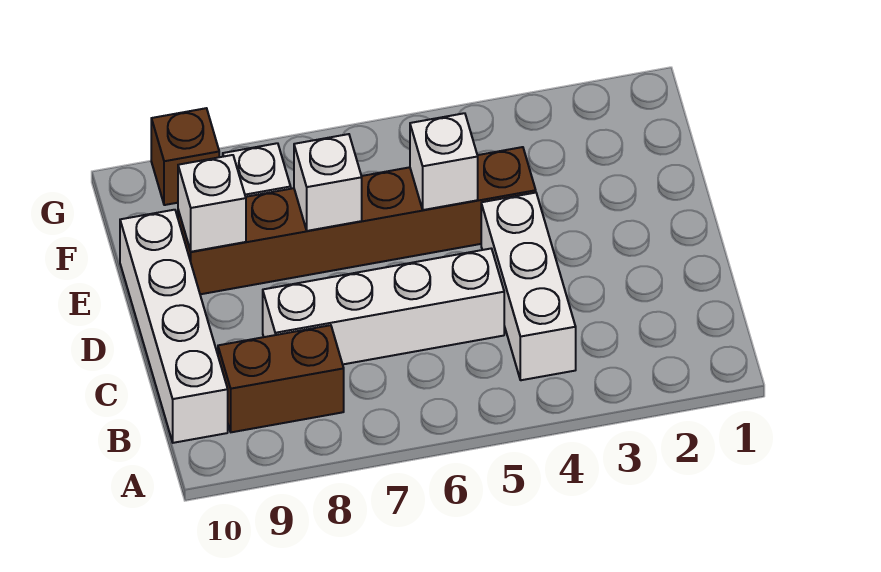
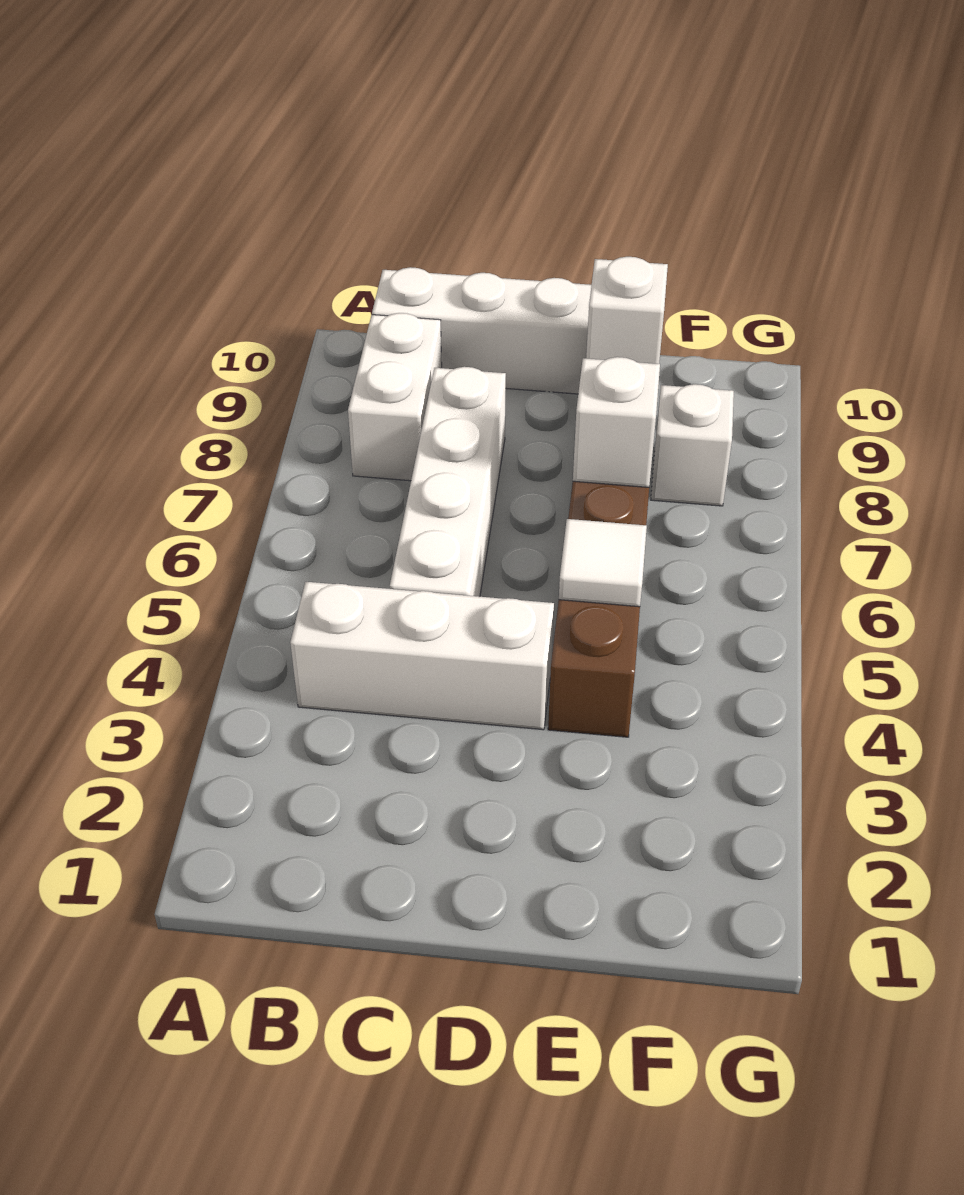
brown brick B8:B9 level 1 -> white brick B8:B9 level 1
white brick E5 level 2 -> white tile E5 level 2
brown brick G9 level 1 -> none

